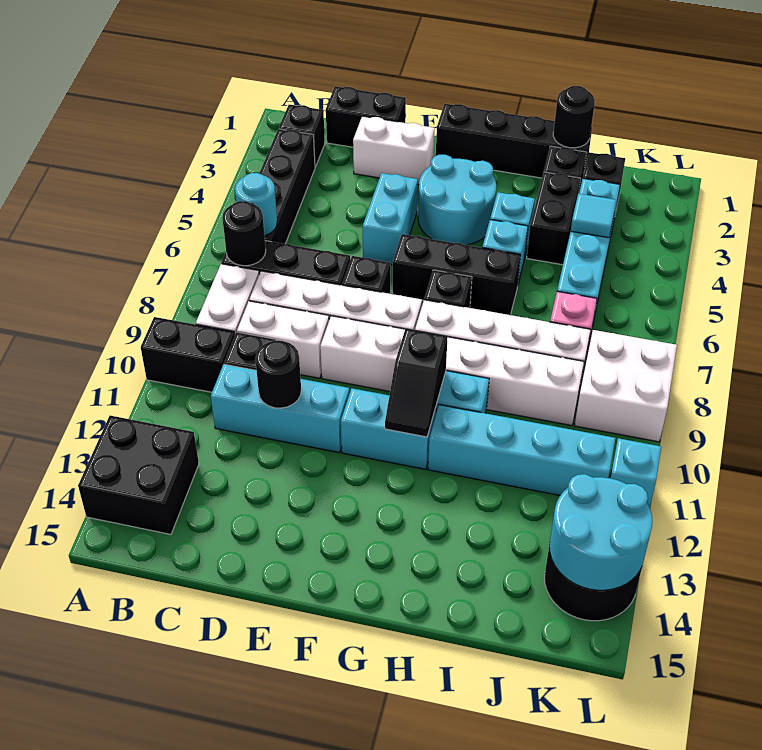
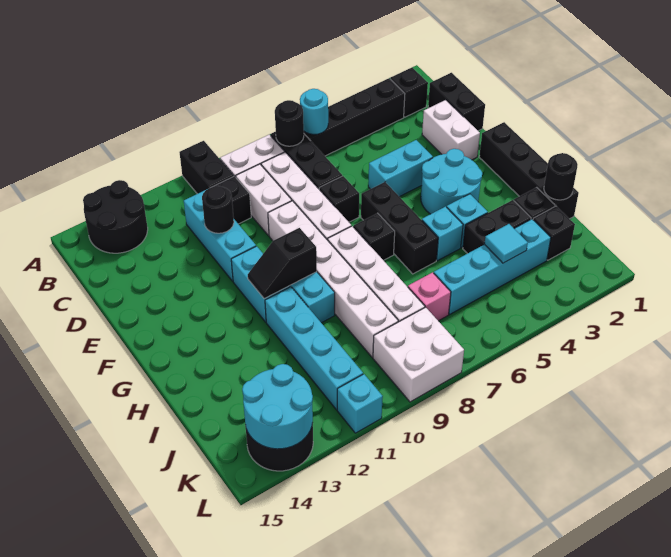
black brick A13:B14 level 1 -> black round brick A13:B14 level 1

